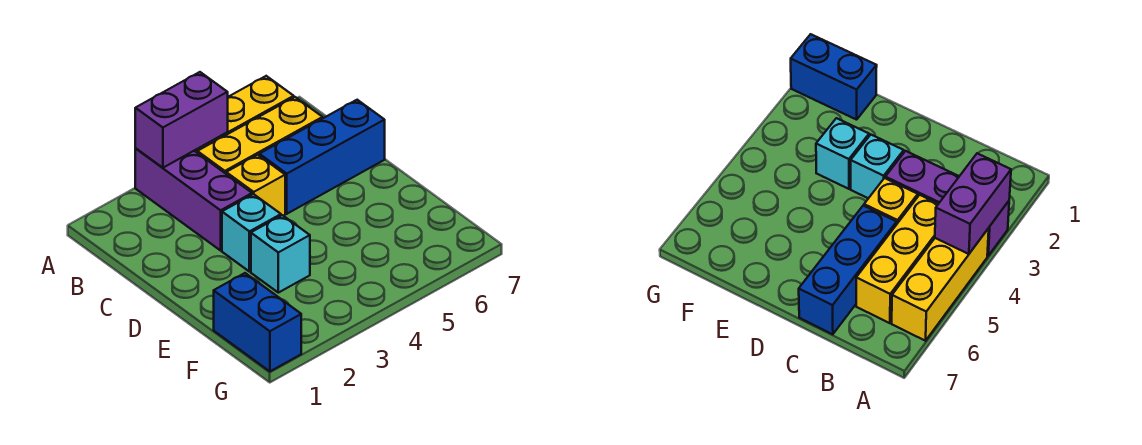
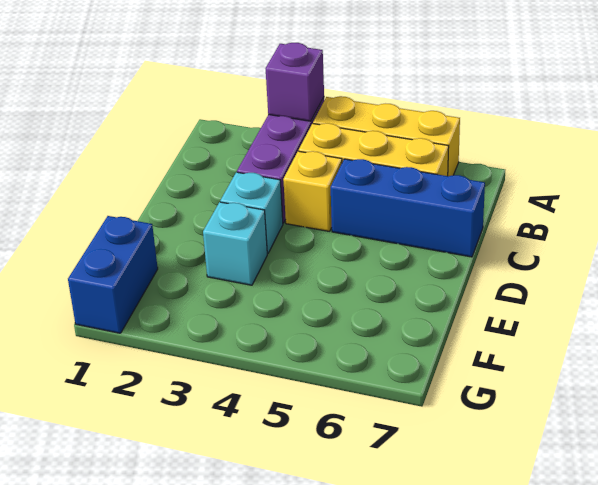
purple brick A3:A4 level 2 -> purple brick A3 level 2

